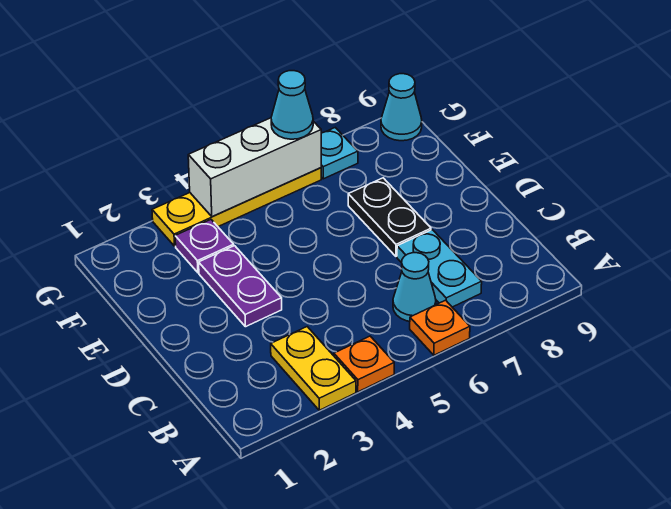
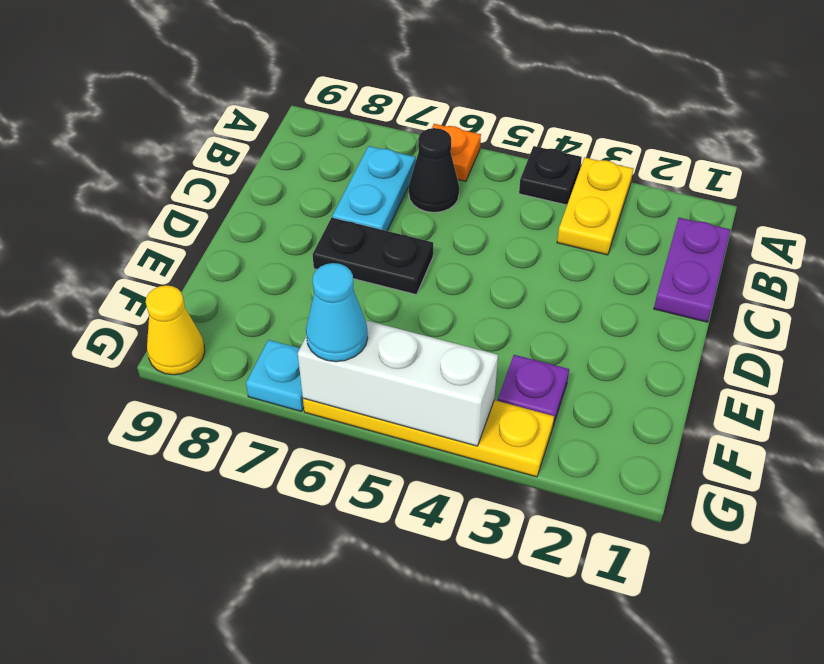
orange plate A4 level 1 -> black plate A4 level 1
cyan cone B6 level 1 -> black cone B6 level 1
purple plate D3:E3 level 1 -> purple plate B1:C1 level 1
black plate D7:E7 level 1 -> black plate D6:D7 level 1
cyan cone G9 level 1 -> yellow cone G9 level 1

